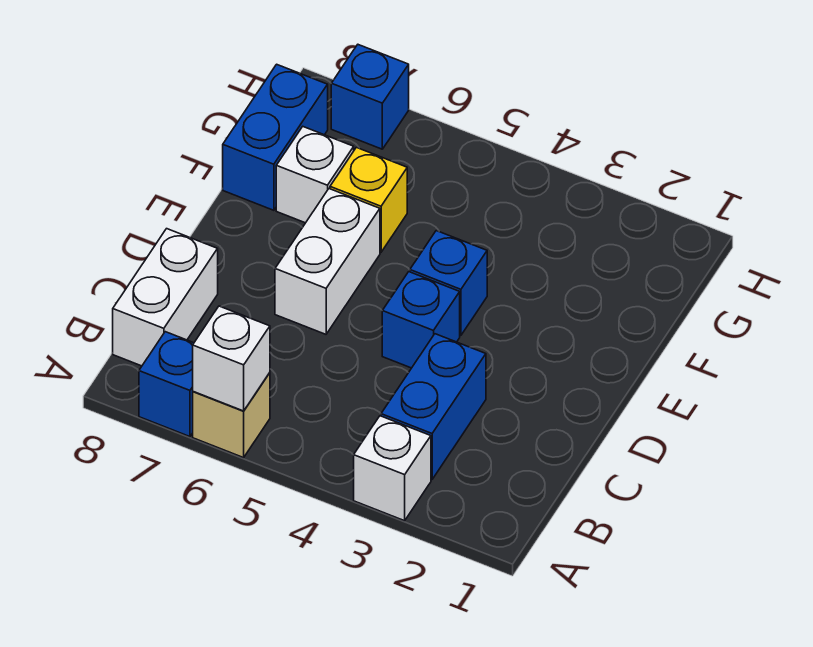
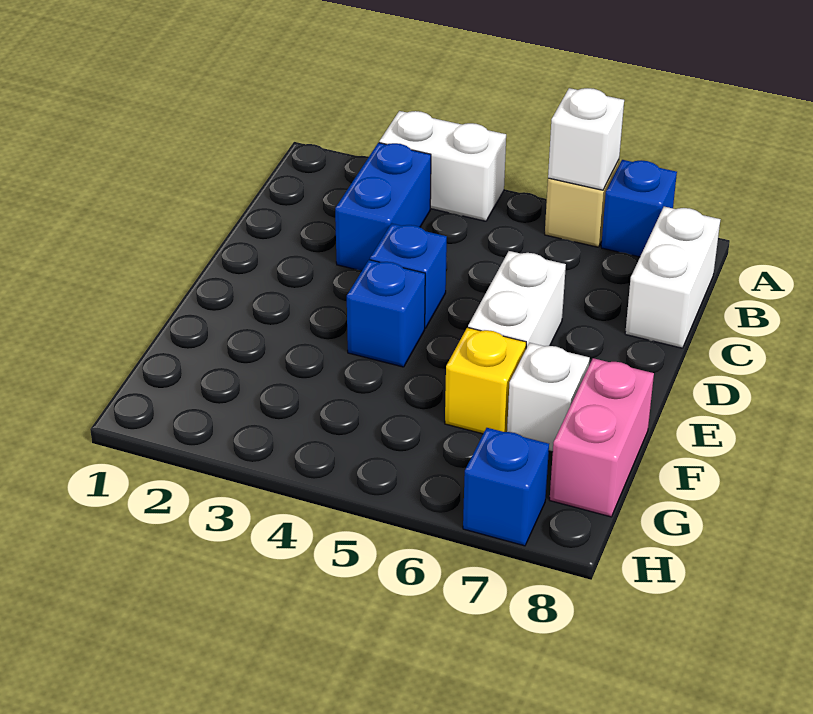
white brick A3 level 1 -> white brick A3:A4 level 1
blue brick F8:G8 level 1 -> pink brick F8:G8 level 1

